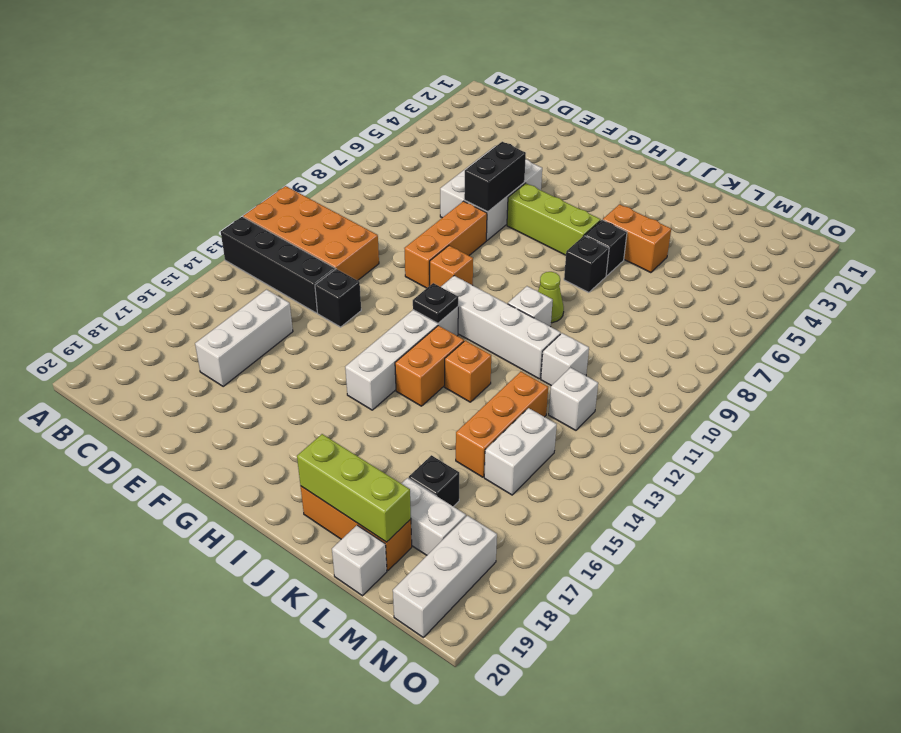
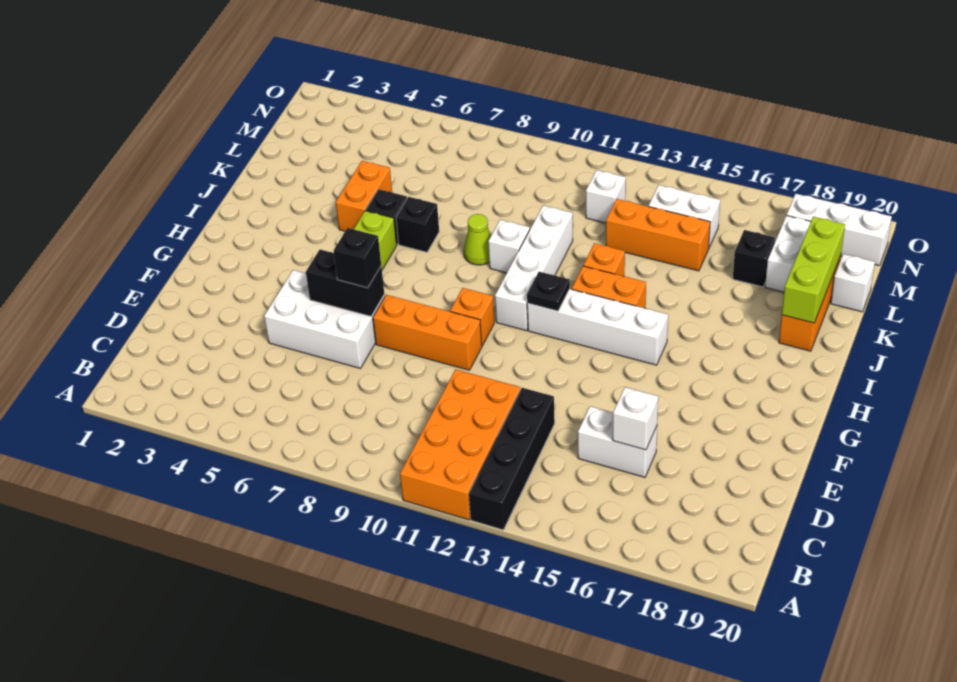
white brick D15:D17 level 1 -> white brick D15:D16 level 1
black brick E13 level 1 -> black brick F7 level 3
white brick L11 level 1 -> white brick D16 level 2

